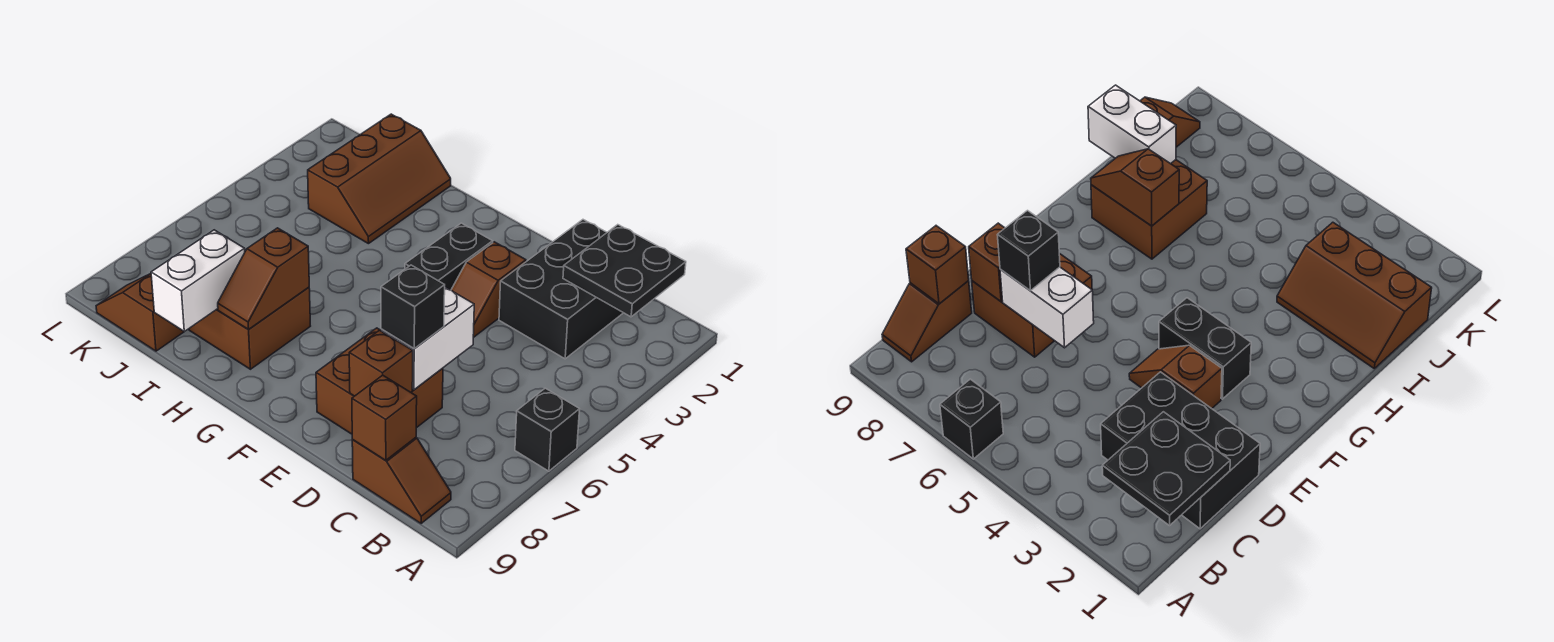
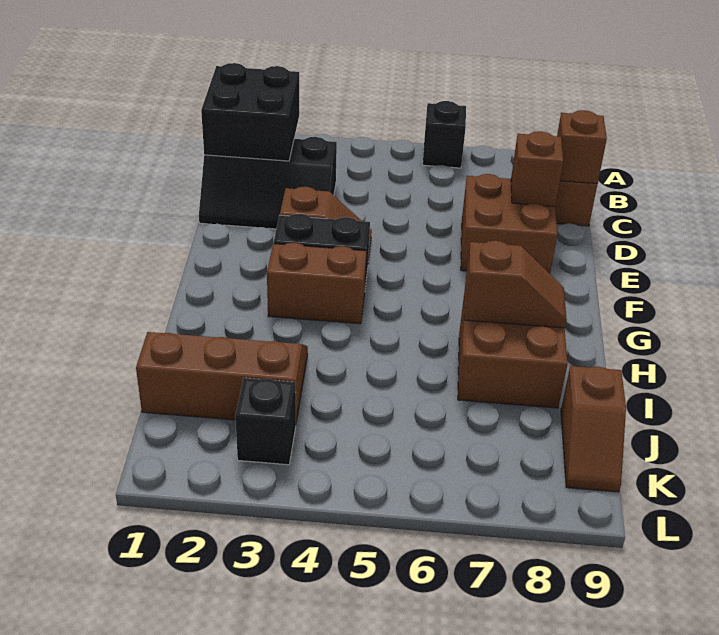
black plate B1:C2 level 2 -> black brick B1:C2 level 2
black brick C1:D3 level 1 -> black slope C1:D3 level 1 top C
white brick D6:D7 level 2 -> none
black brick D7 level 3 -> black brick K3 level 1
none -> brown brick G3:G4 level 1
white brick I8:I9 level 2 -> none

